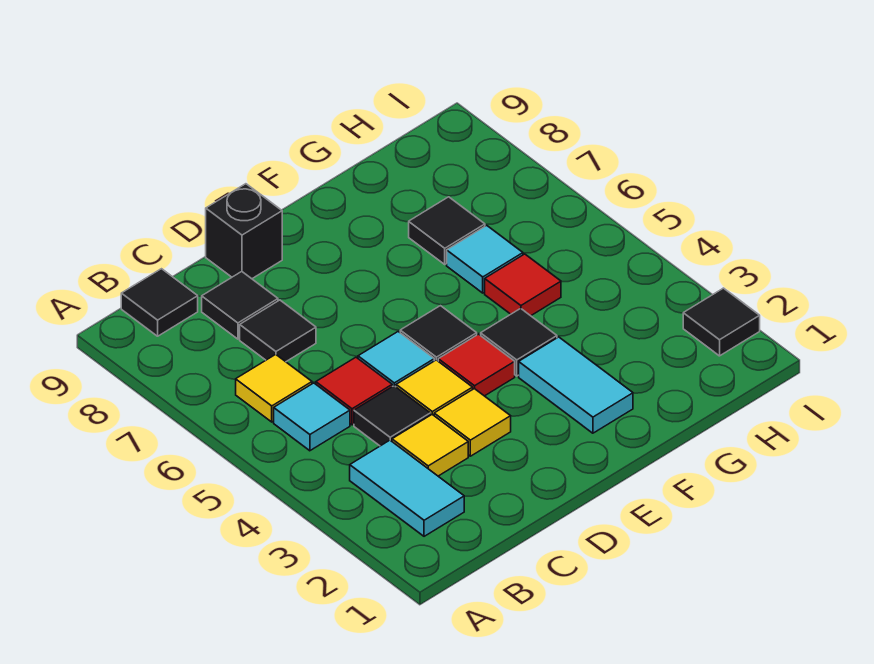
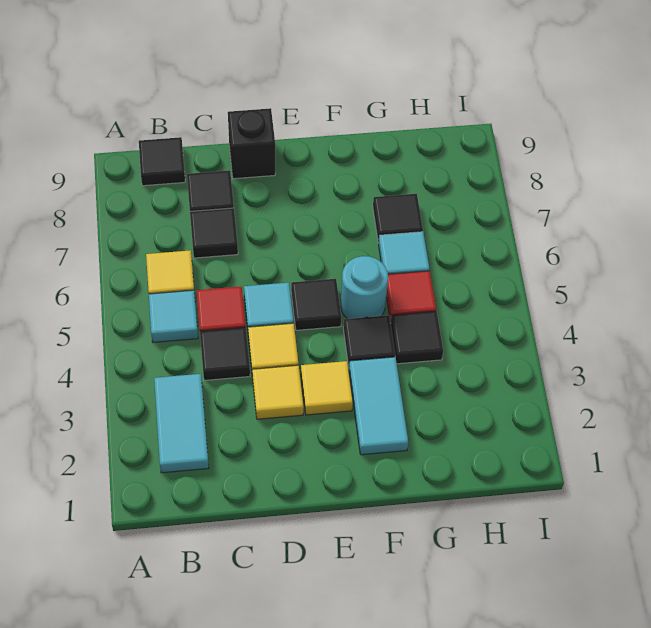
yellow tile C3 level 1 -> yellow tile E3 level 1
red tile E4 level 1 -> none
none -> cyan round brick F5 level 1
black tile I2 level 1 -> black tile G4 level 1

